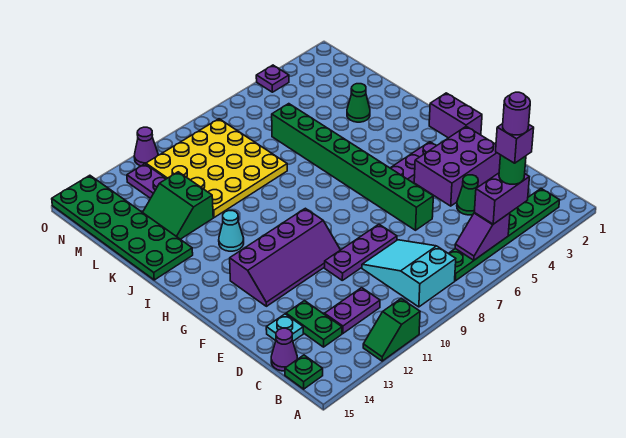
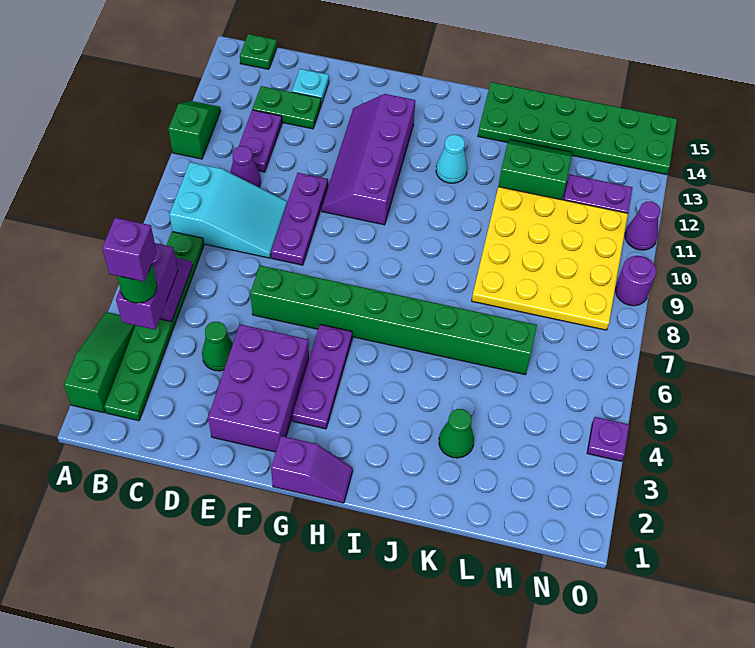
none -> green slope A2:A4 level 1 top 2
purple round brick B4 level 6 -> purple round brick O9 level 1
purple cone C15 level 1 -> purple cone C10 level 1
purple brick G1:H1 level 1 -> purple slope G1:H1 level 1 top G

